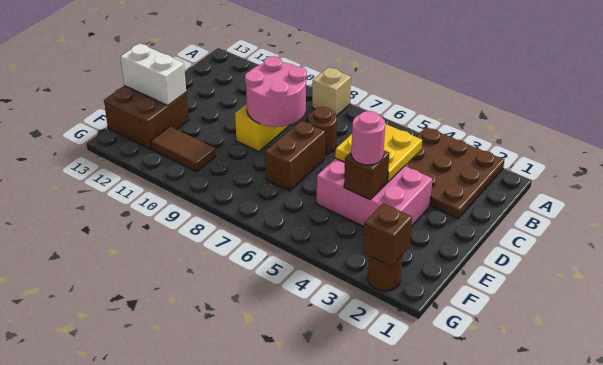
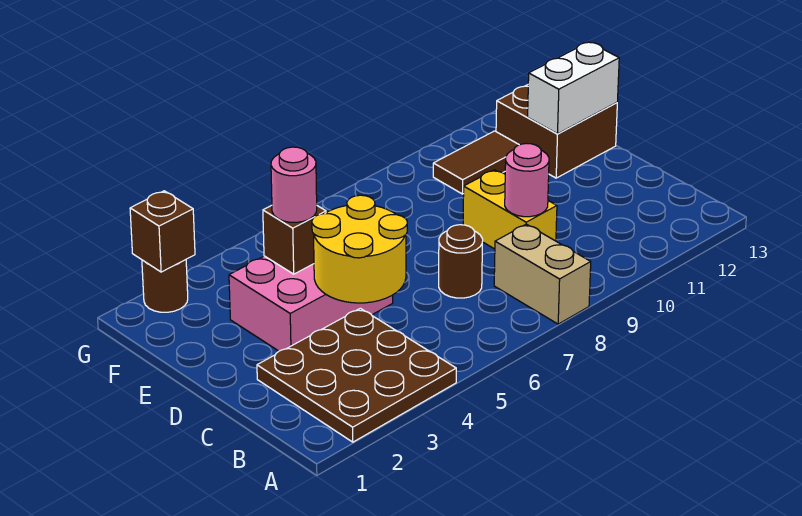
tan brick A8 level 1 -> tan brick A8:B8 level 1
yellow plate C4:D5 level 2 -> yellow round brick C4:D5 level 2
pink round brick C8:D9 level 2 -> pink round brick C9 level 2
brown brick D7:E7 level 1 -> none

